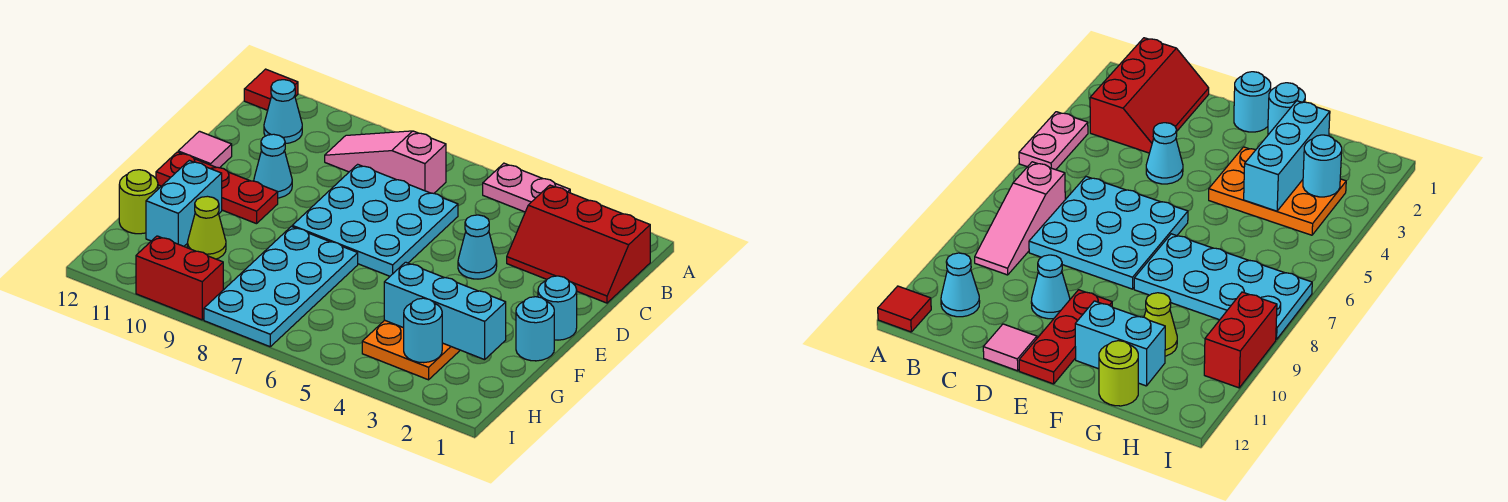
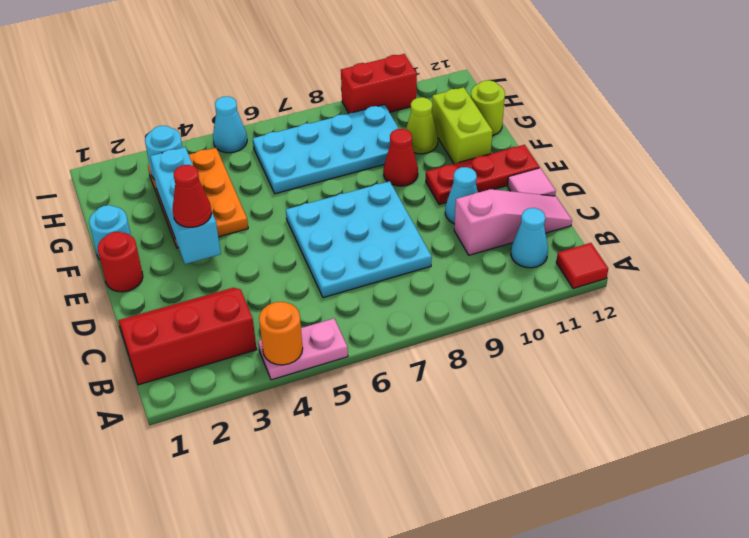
none -> orange round brick A4 level 2
pink slope B7:B9 level 1 top 7 -> pink slope C10:C12 level 1 top 10
cyan cone D4 level 1 -> cyan cone I5 level 1
cyan round brick E1 level 1 -> red round brick E1 level 1
none -> red cone E3 level 3
cyan plate F7:I8 level 1 -> cyan plate G6:H9 level 1
none -> red cone F9 level 1
cyan brick F11:G11 level 1 -> lime brick F11:G11 level 1
cyan brick G2:G4 level 2 -> cyan brick E3:G3 level 2

